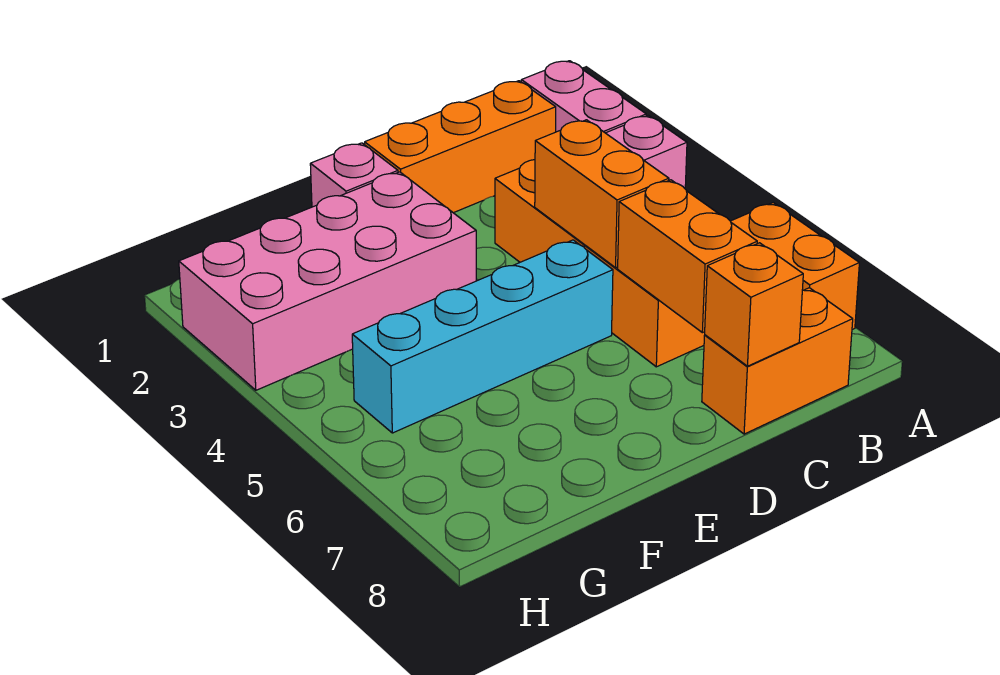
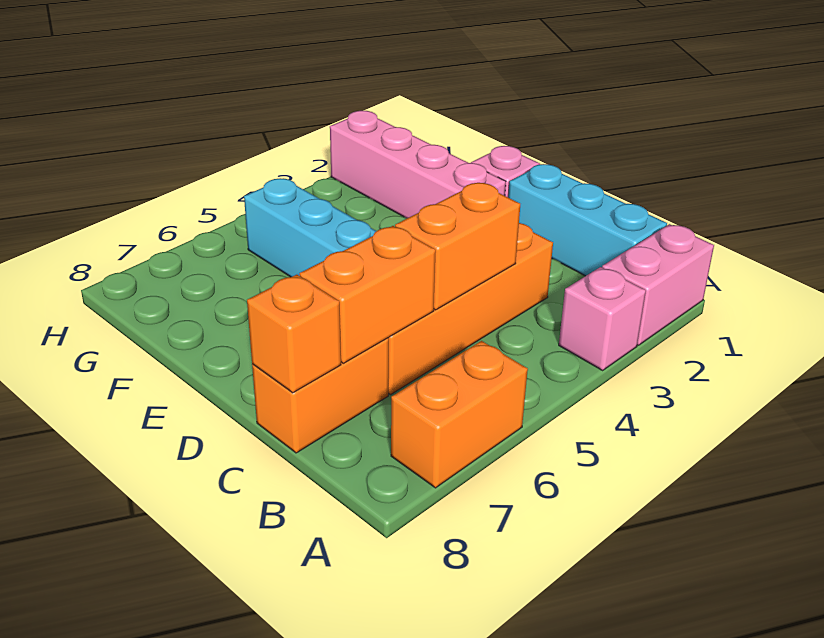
orange brick B1:D1 level 1 -> cyan brick B1:D1 level 1
orange brick B8:C8 level 1 -> orange brick C7:C8 level 1
pink brick E2:H3 level 1 -> pink brick E2:H2 level 1

